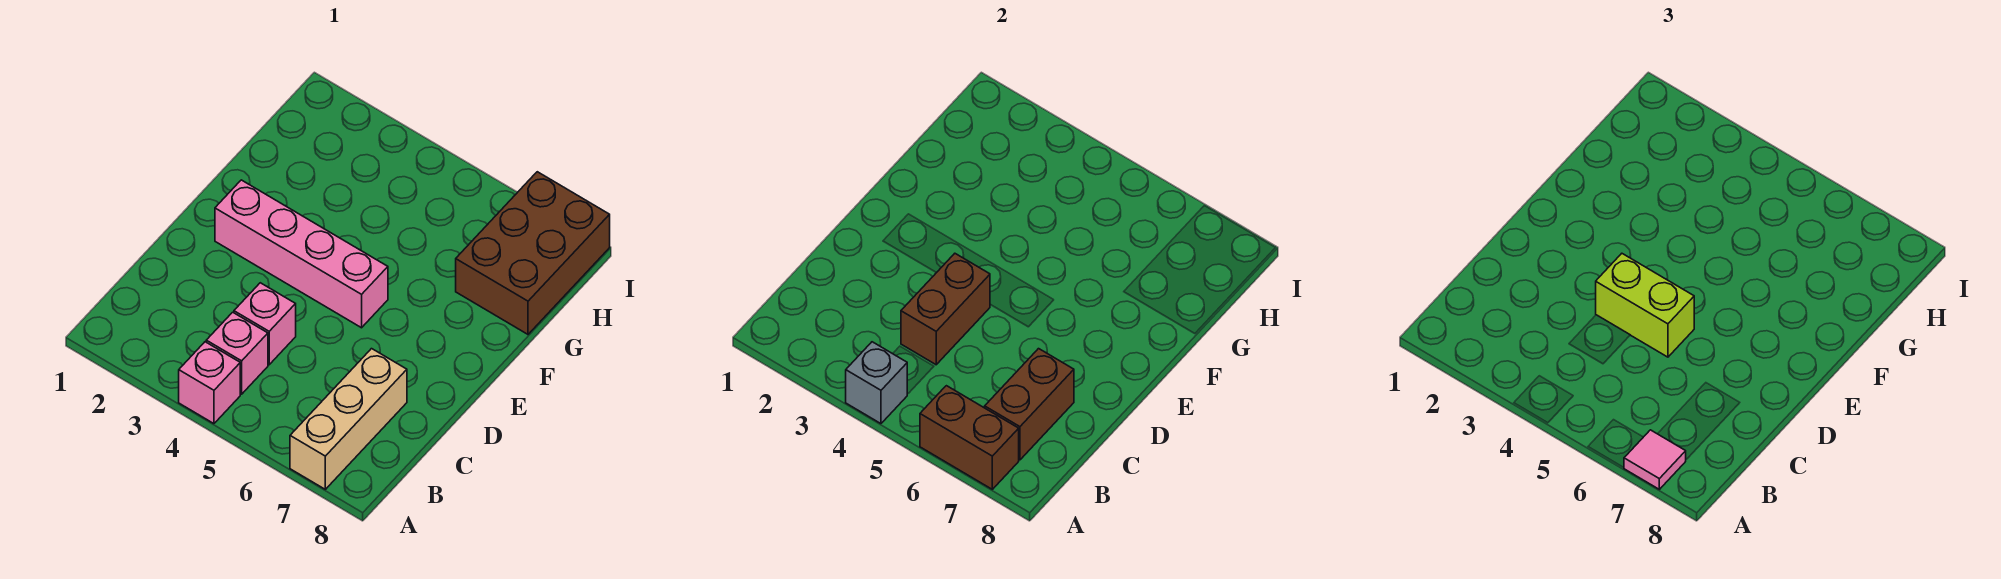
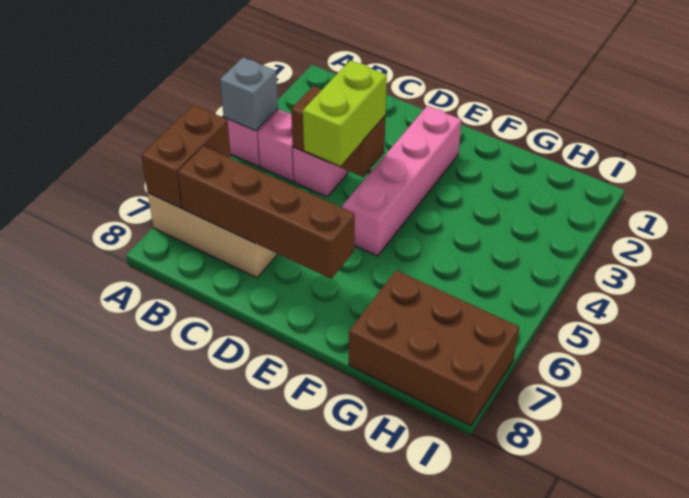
pink tile A7 level 3 -> none
brown brick B7:C7 level 2 -> brown brick B7:E7 level 2

